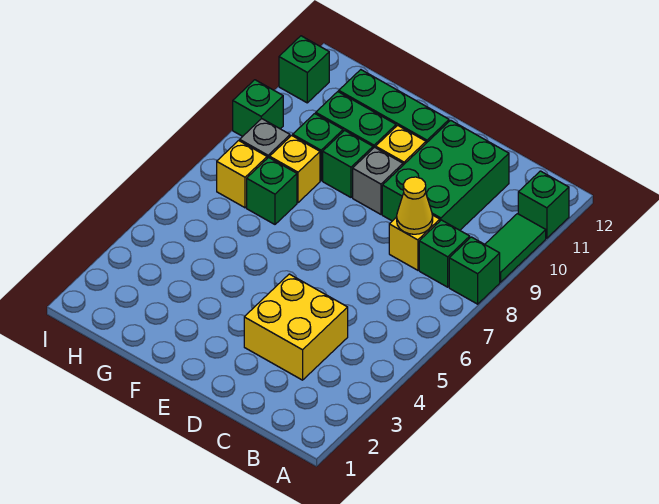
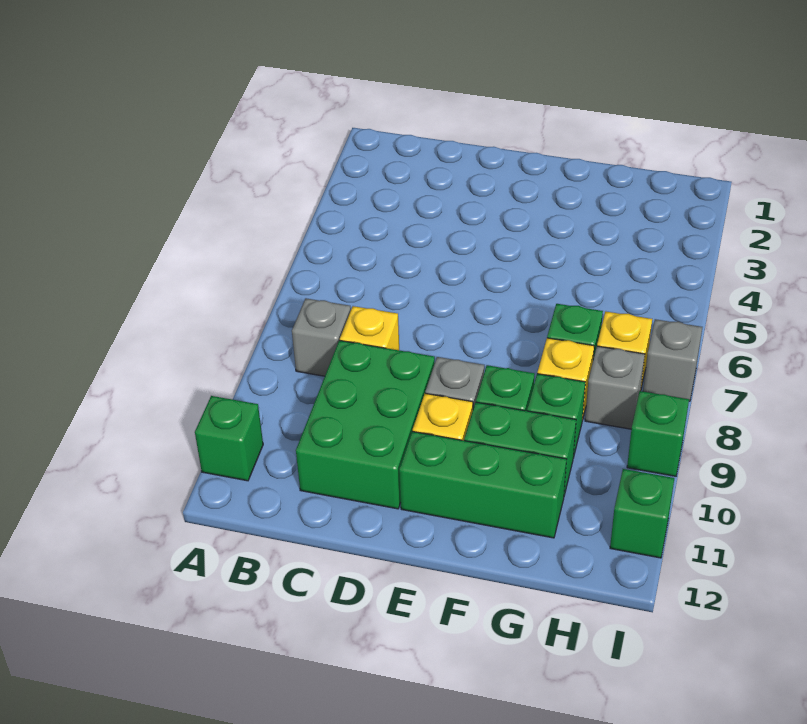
green brick A8 level 1 -> none
green tile A9:A10 level 1 -> none
green brick B8 level 1 -> grey brick B8 level 1
yellow brick C3:D4 level 1 -> none
yellow cone C8 level 2 -> none
none -> grey brick I7 level 1

